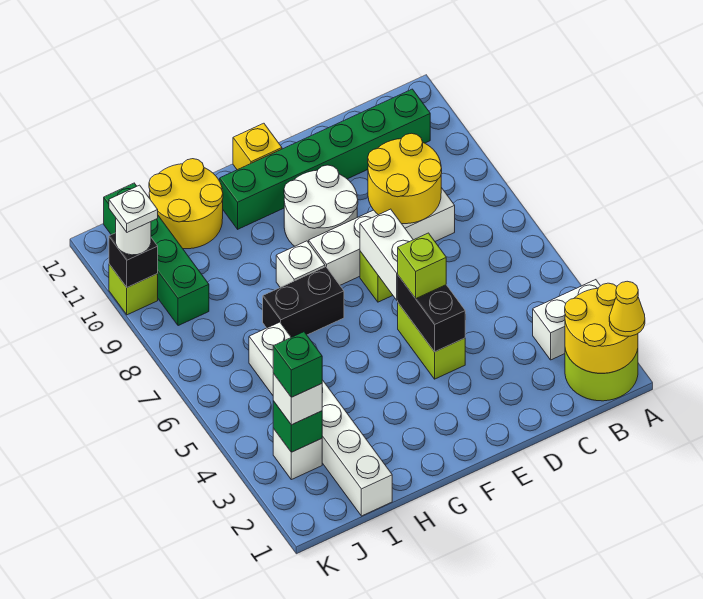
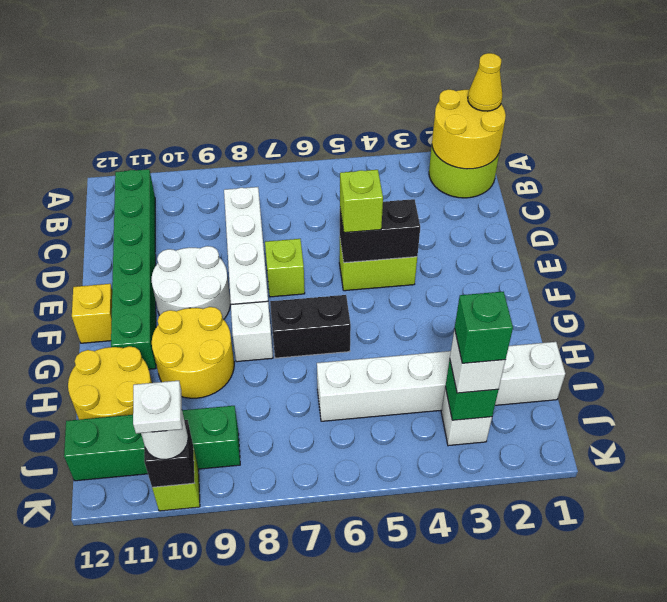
white brick A3:B3 level 1 -> none
yellow round brick C8:D9 level 2 -> yellow round brick G9:H10 level 1
white brick E6:E7 level 2 -> none
black brick G7:H7 level 1 -> black brick G6:G7 level 1

